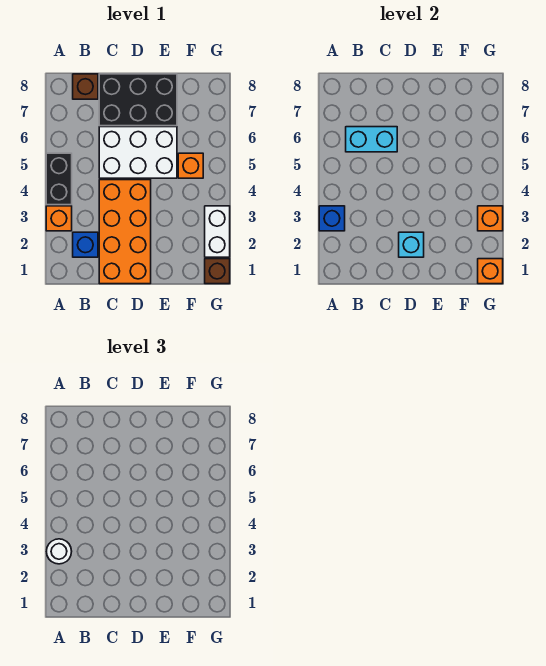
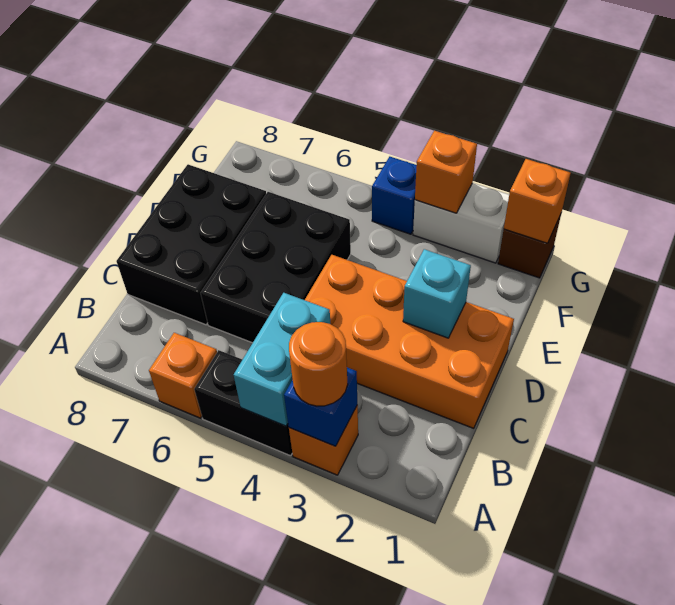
white round brick A3 level 3 -> orange round brick A3 level 3
blue brick B2 level 1 -> blue brick G4 level 1
cyan brick B6:C6 level 2 -> cyan brick A4:B4 level 2
brown brick B8 level 1 -> none
white brick C5:E6 level 1 -> black brick C5:E6 level 1
orange brick F5 level 1 -> orange brick A6 level 1

